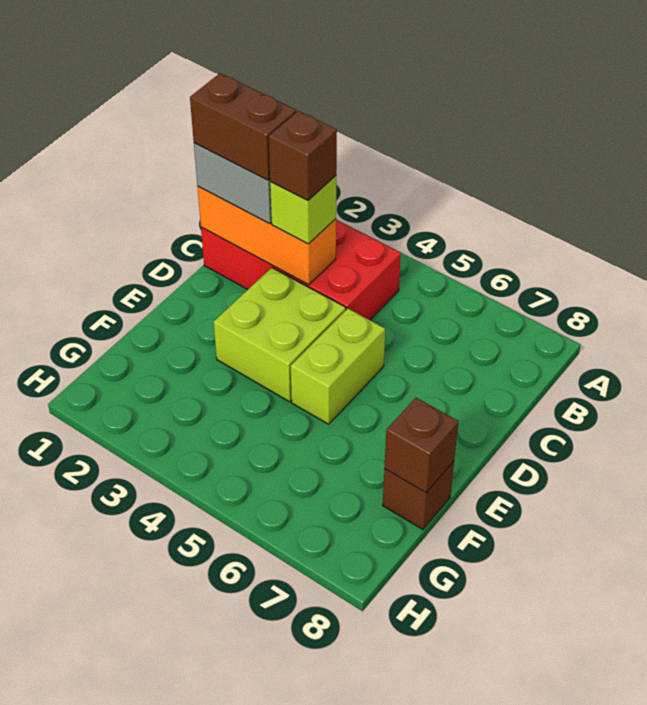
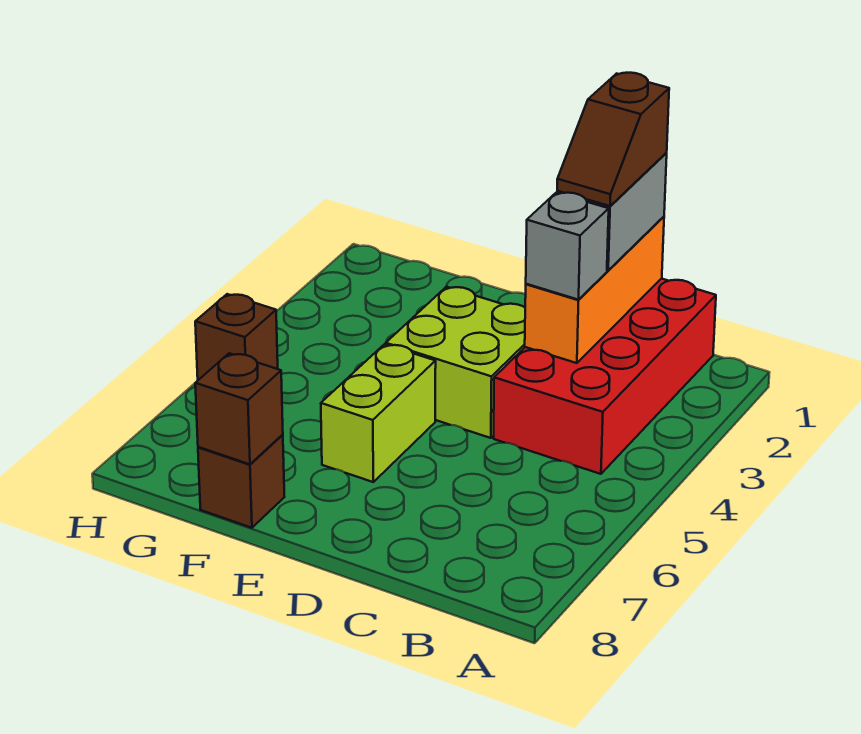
brown brick C1:C2 level 4 -> brown slope C1:C2 level 4 top 1
lime brick C3 level 3 -> grey brick C3 level 3
brown brick C3 level 4 -> brown brick H5 level 1
lime brick D5:E5 level 1 -> lime brick E5:E6 level 1

